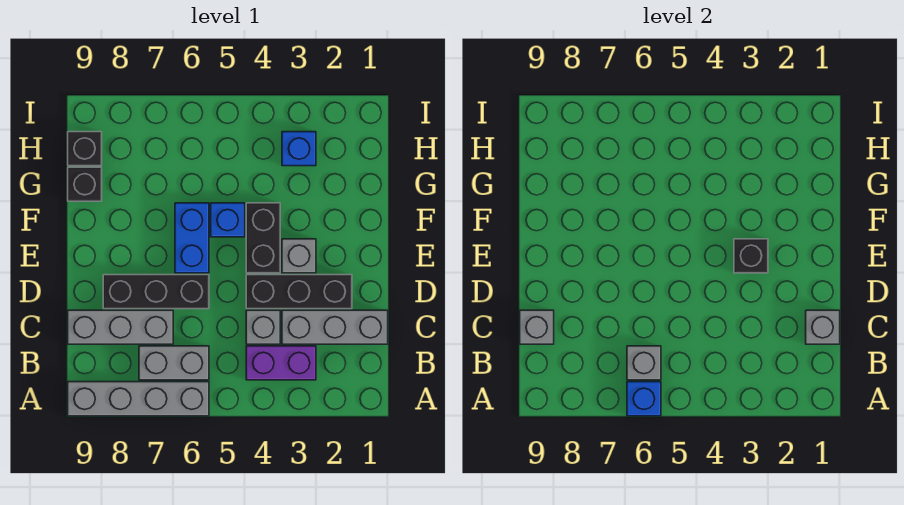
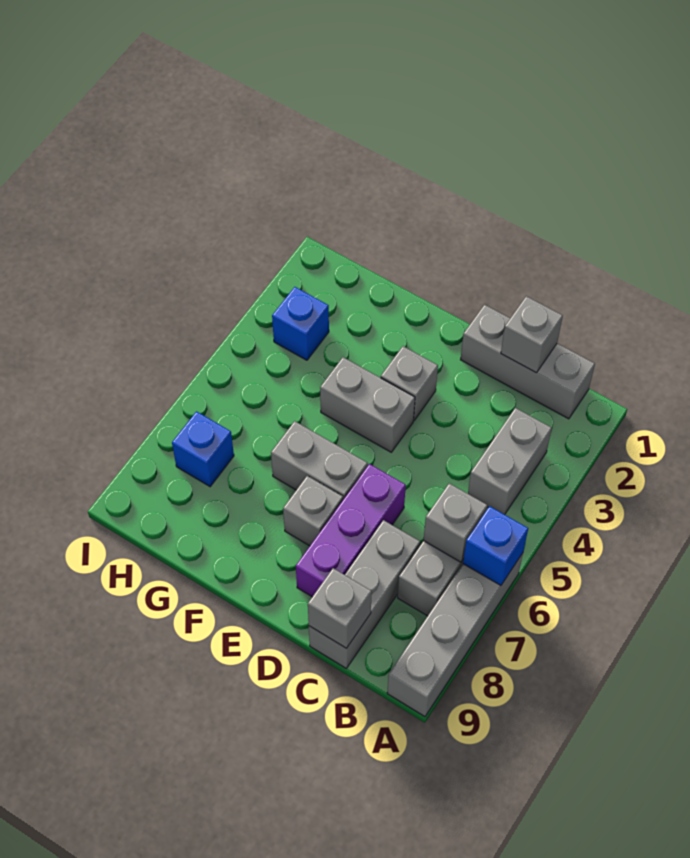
purple brick B3:B4 level 1 -> grey brick B3:B4 level 1
grey brick C1:C3 level 1 -> grey brick B1:D1 level 1
grey brick C4 level 1 -> grey brick E7 level 1
black brick D2:D4 level 1 -> none
black brick D6:D8 level 1 -> purple brick D6:D8 level 1
black brick E3 level 2 -> none
black brick E4:F4 level 1 -> grey brick E4:F4 level 1
blue brick E6:F6 level 1 -> grey brick E6:F6 level 1
blue brick F5 level 1 -> blue brick H7 level 1
black brick G9 level 1 -> none
black brick H9 level 1 -> none

